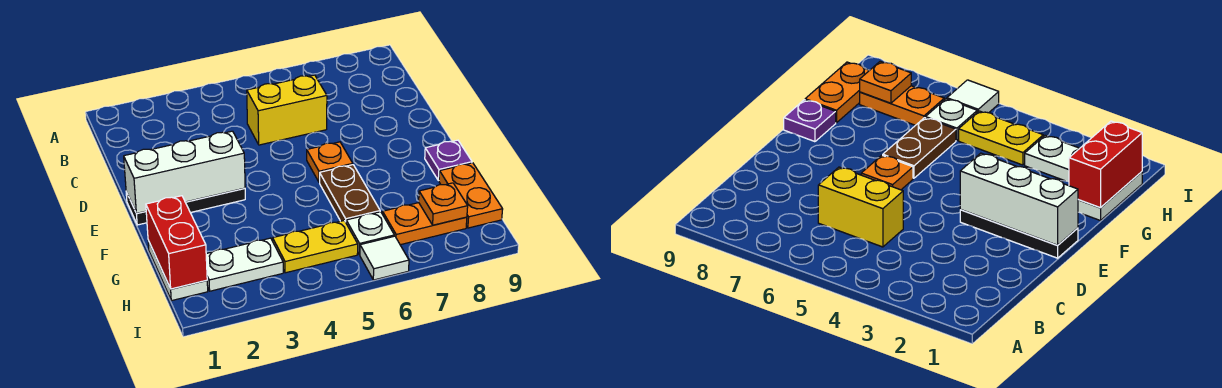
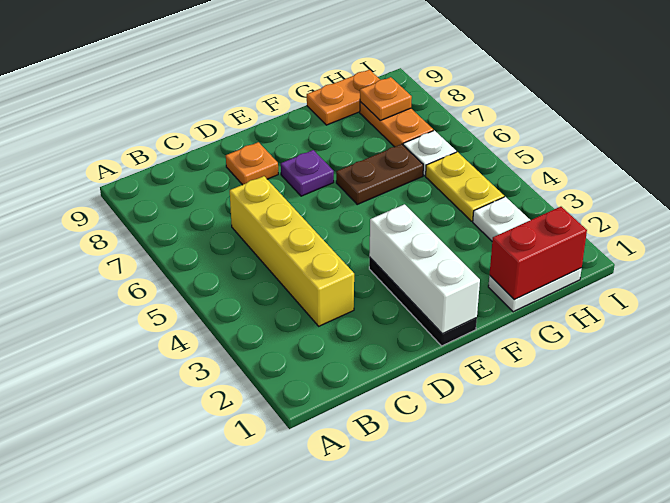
yellow brick C5:C6 level 1 -> yellow brick C3:C6 level 1
orange plate E6 level 1 -> orange plate D8 level 1
purple plate F9 level 1 -> purple plate E7 level 1
white tile I6 level 1 -> none

